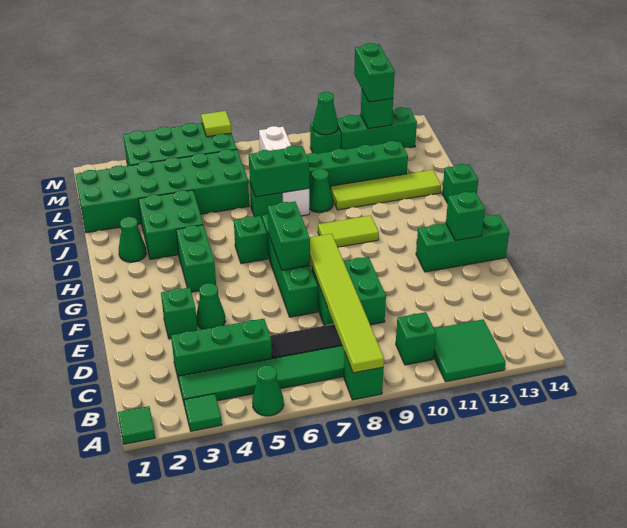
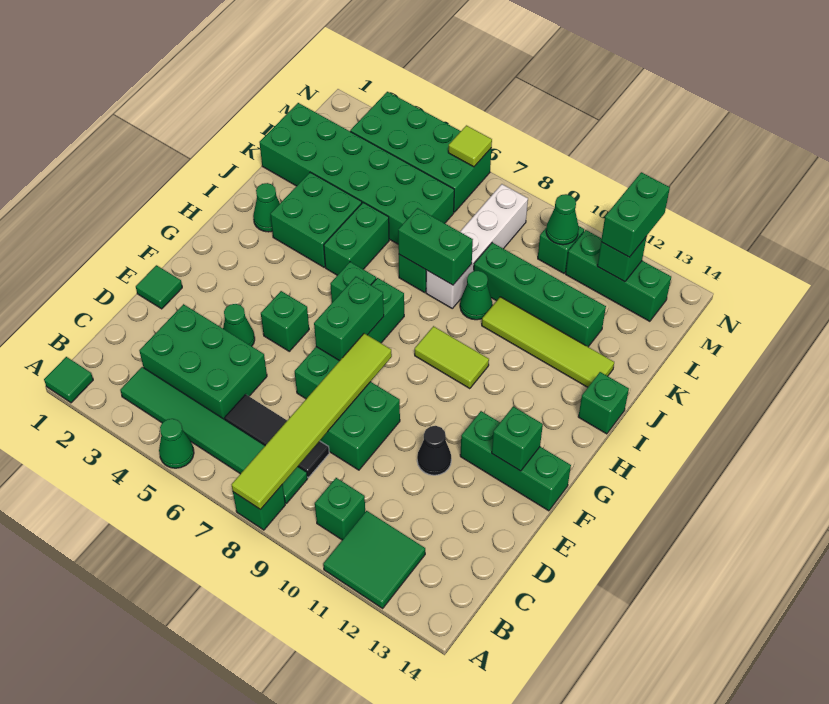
green tile A3 level 1 -> green tile E1 level 1
green brick C3:C5 level 1 -> green brick C3:D5 level 1
green brick E3 level 1 -> green brick F5 level 1
none -> black cone E11 level 1
green brick G4:H4 level 1 -> green brick I5:J5 level 1

